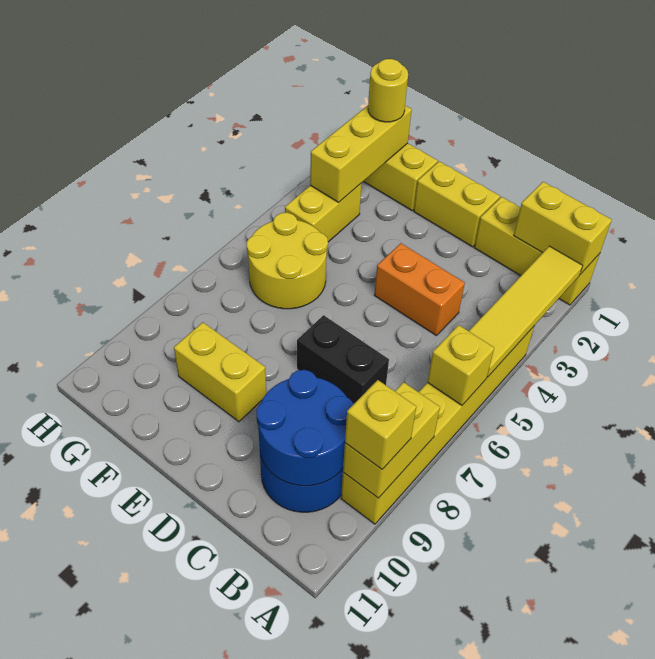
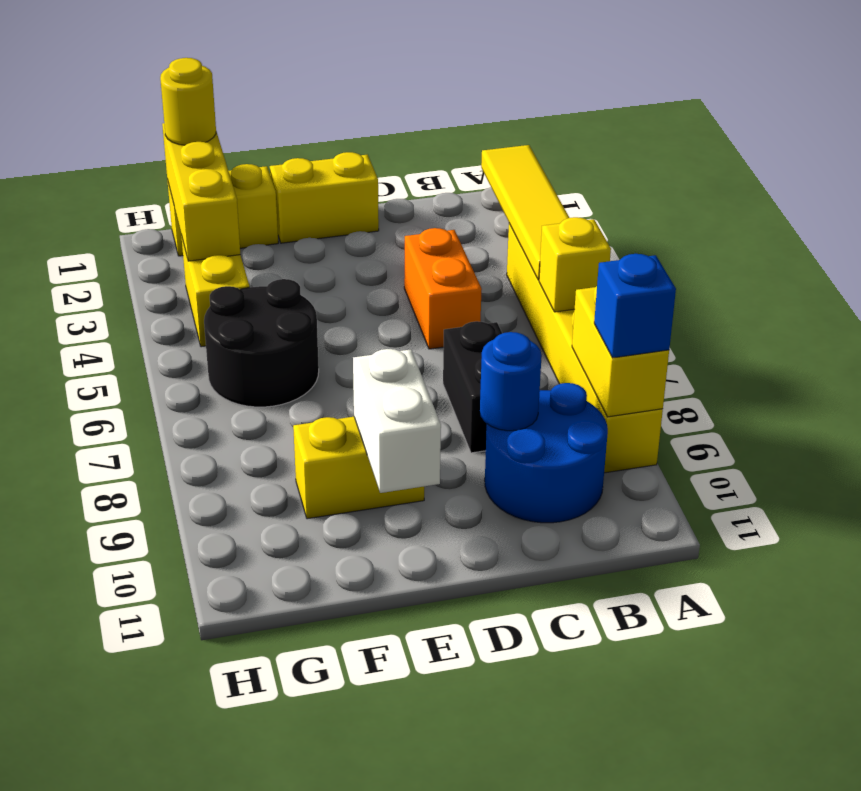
yellow brick A1:C1 level 1 -> none
yellow brick A1:B1 level 2 -> none
yellow brick A9 level 3 -> blue brick A9 level 3
blue round brick B9:C10 level 2 -> blue round brick C9 level 2
orange brick C4:D4 level 1 -> orange brick C4:C5 level 1
black brick C7:D7 level 1 -> black brick C7:C8 level 1
none -> white brick E9:E10 level 2
yellow round brick F5:G6 level 1 -> black round brick F5:G6 level 1

